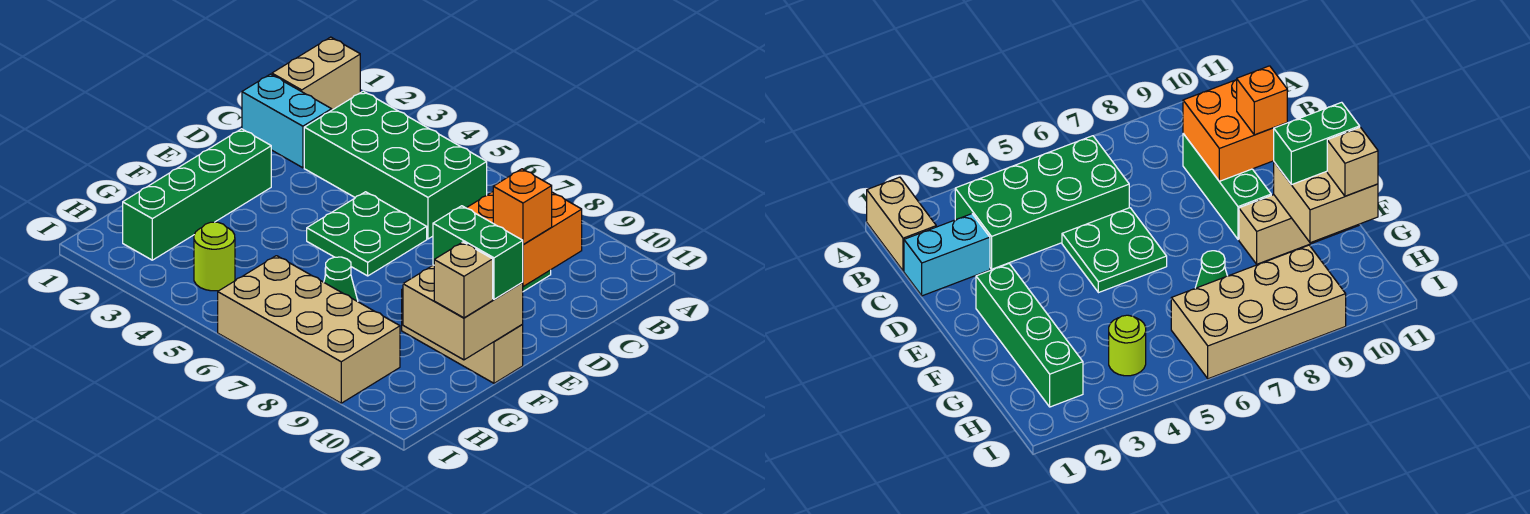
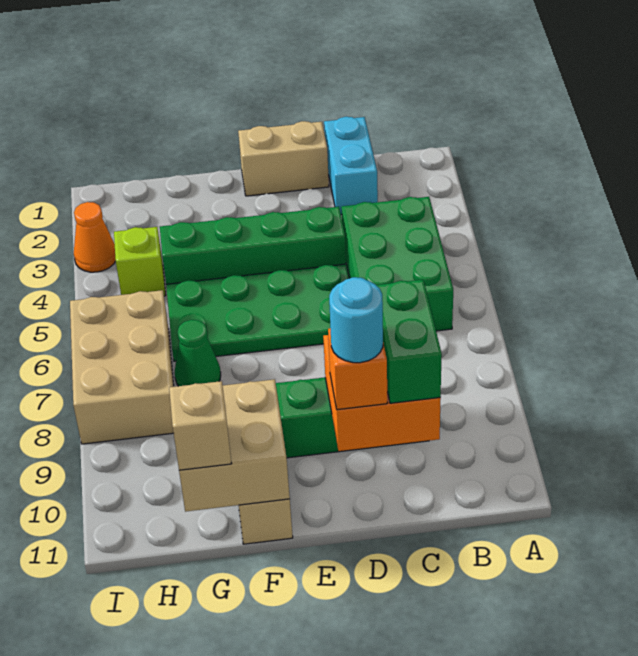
tan brick A1:B1 level 1 -> tan brick D1:E1 level 1
green brick B3:C6 level 1 -> green brick B4:C6 level 1
green plate D5:E6 level 1 -> green plate D5:G6 level 1
none -> cyan round brick D10 level 4
green brick E2:H2 level 1 -> green brick D4:G4 level 1
green brick F10:F11 level 3 -> green brick C9:C10 level 3
lime round brick H4 level 1 -> lime brick H4 level 1
tan brick H6:I9 level 1 -> tan brick H6:I8 level 1
none -> orange cone I3 level 1

